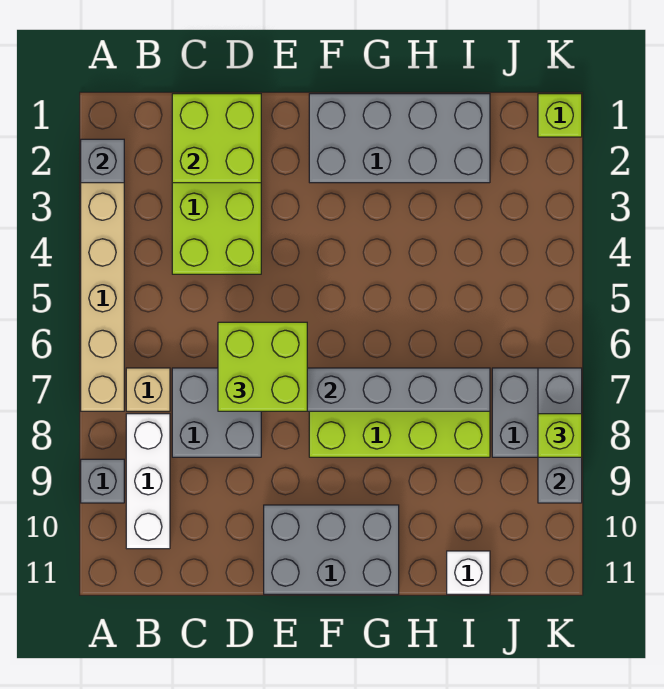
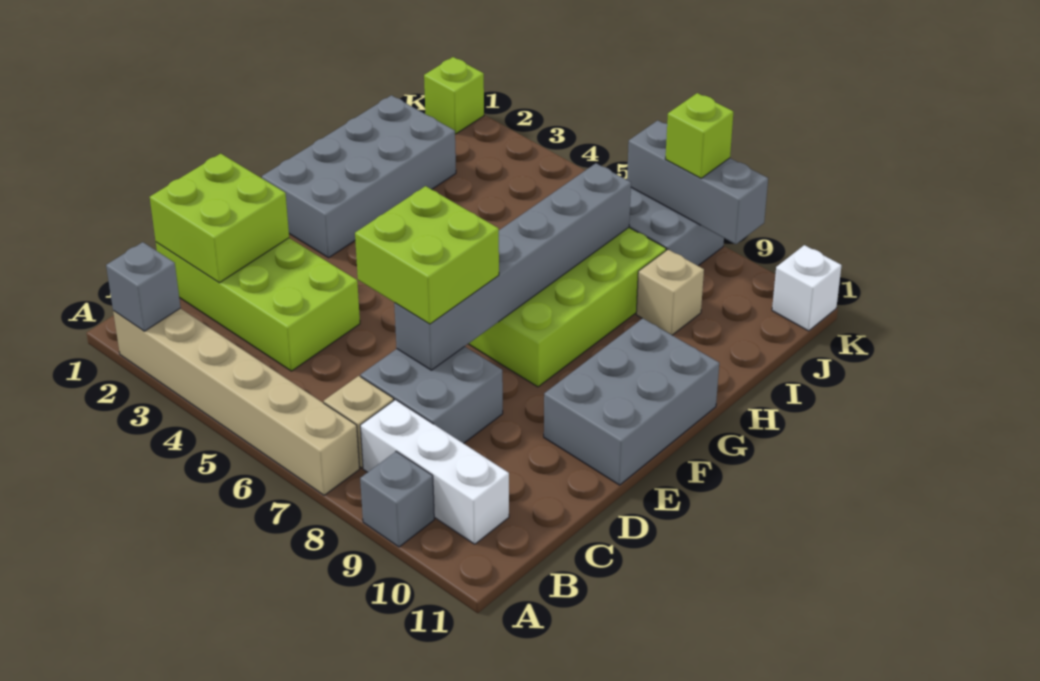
none -> tan brick I9 level 1
white brick I11 level 1 -> white brick K11 level 1

